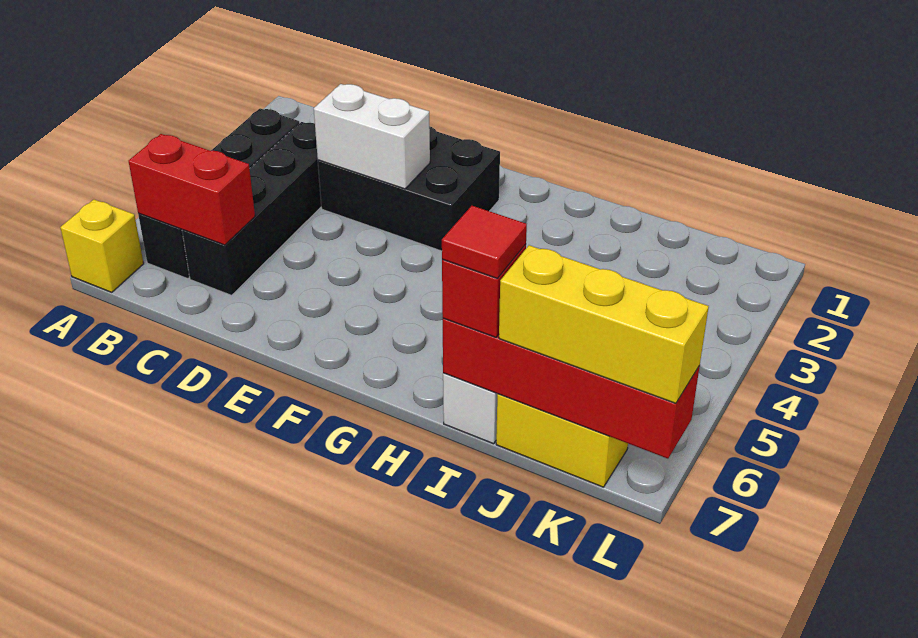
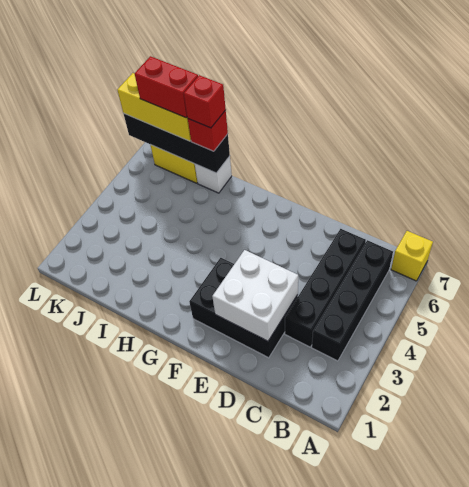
red brick B6:C6 level 2 -> red brick J7:K7 level 4
white brick D3:E3 level 2 -> white brick D2:E3 level 2
red brick I7:L7 level 2 -> black brick I7:L7 level 2
red tile I7 level 4 -> red brick I7 level 4

